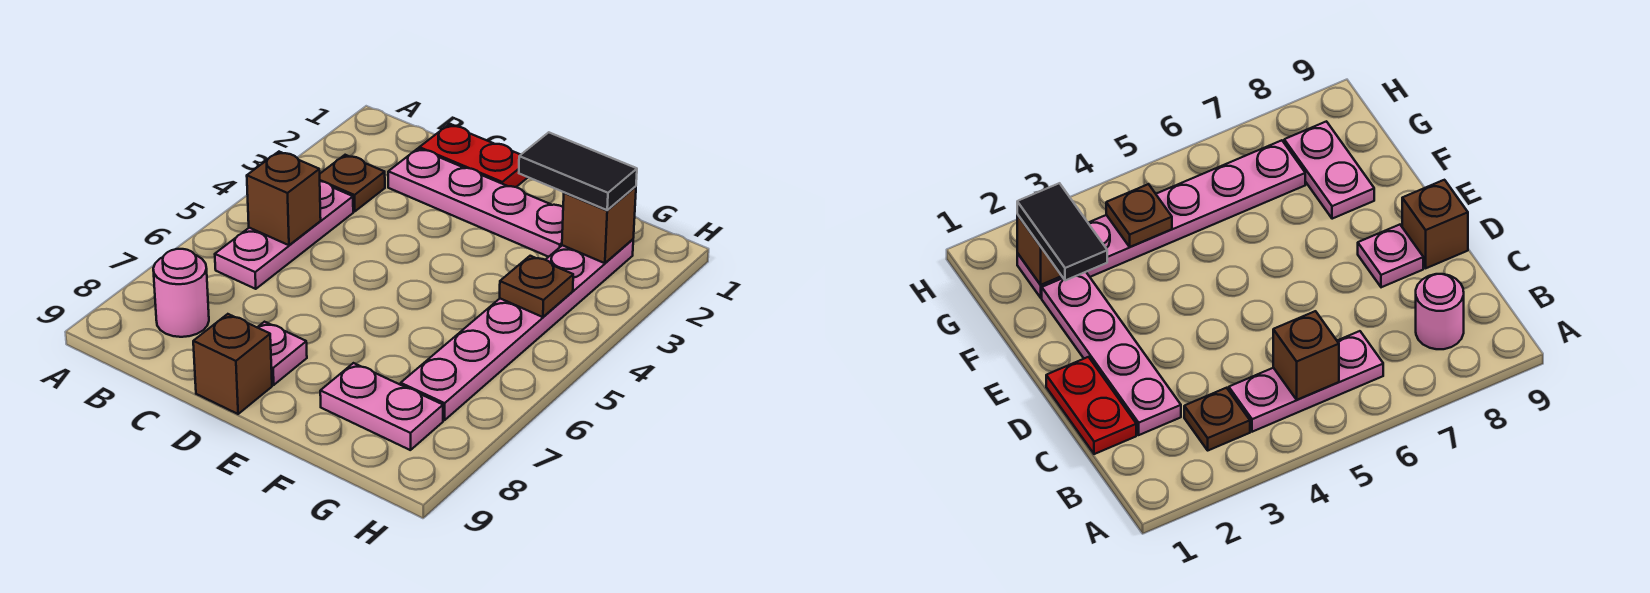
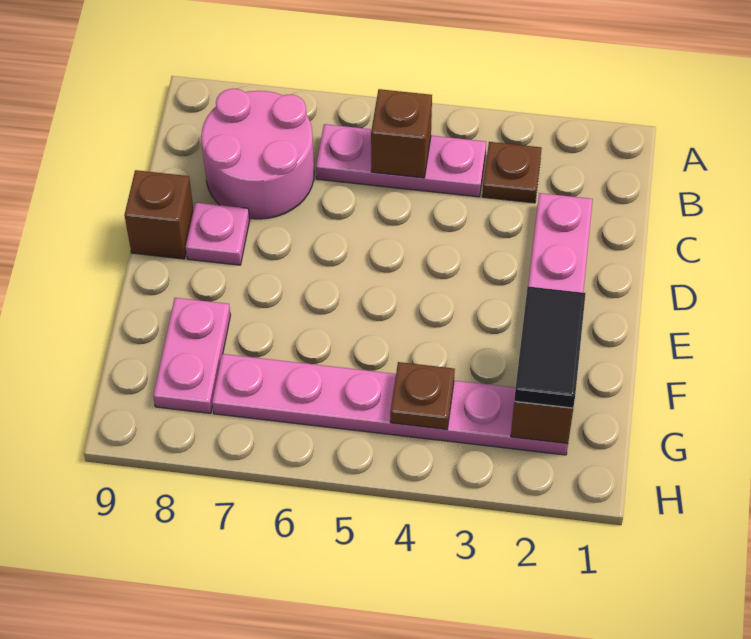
pink round brick B8 level 1 -> pink round brick B7:C8 level 1
red plate C1:D1 level 1 -> none

